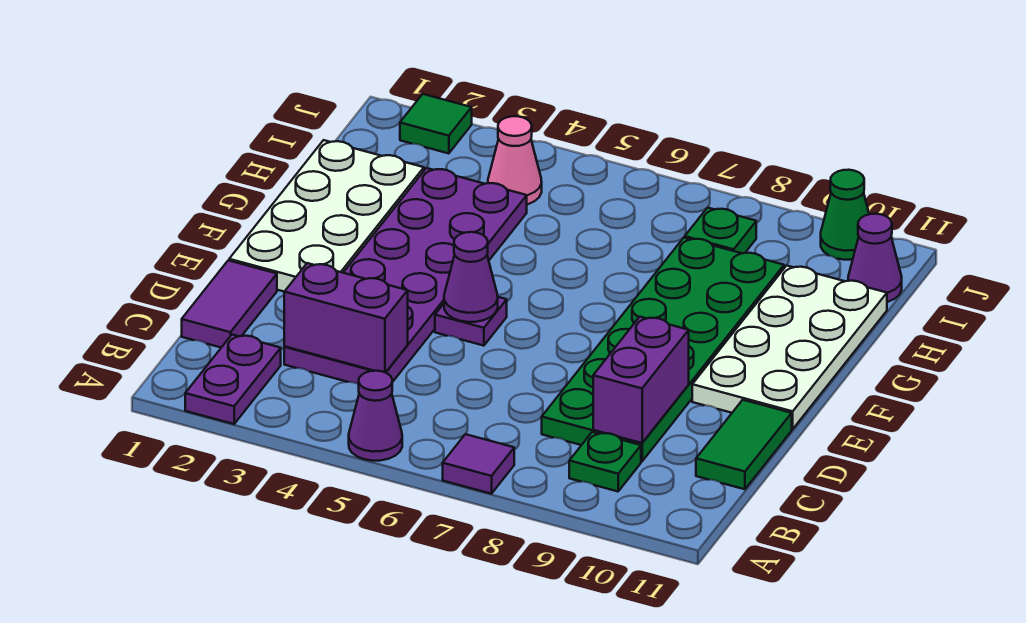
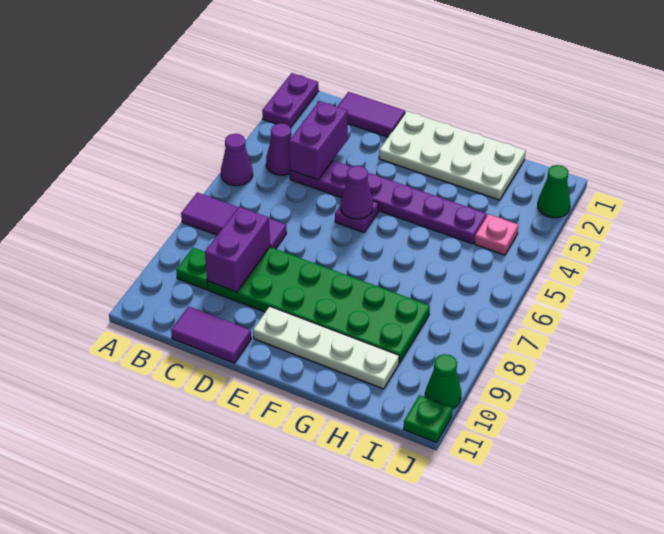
purple plate A2:B2 level 1 -> purple plate A1:A2 level 1
purple tile A7 level 1 -> purple tile A7:C7 level 1
purple plate C3:H4 level 1 -> purple plate C4:H4 level 1
purple brick C9:D9 level 2 -> purple brick C8:C9 level 2
green tile C11:D11 level 1 -> purple tile C11:D11 level 1
white plate E10:H11 level 1 -> white plate E10:H10 level 1
pink cone I4 level 1 -> pink plate I4 level 1
green plate I8 level 1 -> green plate J11 level 1
purple cone I11 level 1 -> purple cone B4 level 1
green tile J2 level 1 -> green cone J2 level 1

